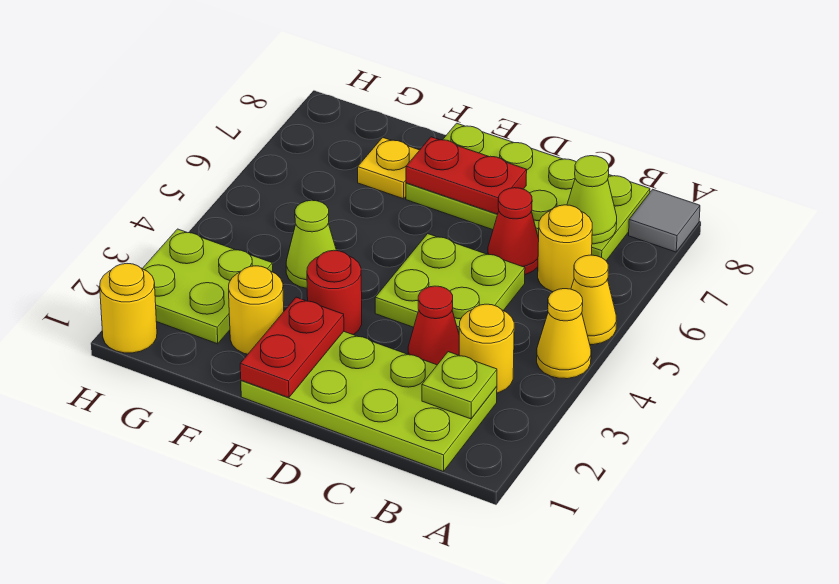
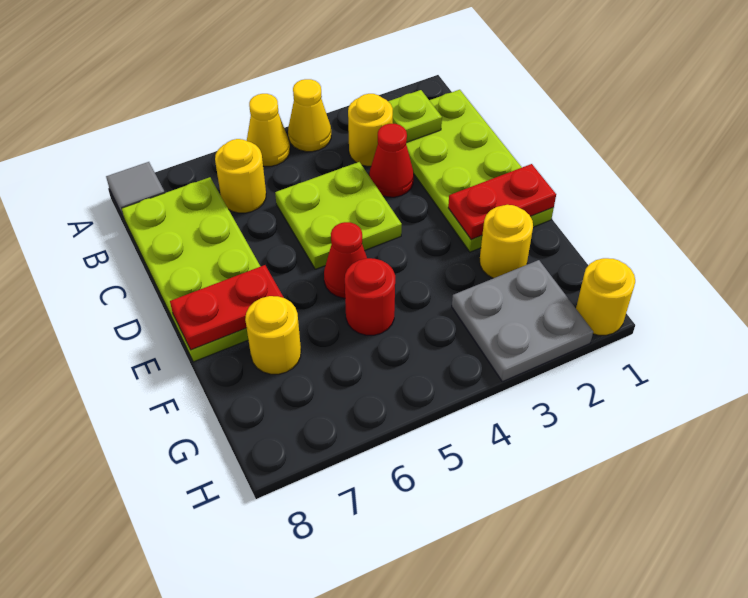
lime cone B7 level 2 -> none
red cone C6 level 1 -> red cone E5 level 1
red plate D7:E7 level 2 -> red plate E7:E8 level 2
red round brick E3 level 1 -> red round brick F5 level 1
lime cone F4 level 1 -> none
yellow plate F7 level 1 -> yellow round brick F7 level 1
lime plate G2:H3 level 1 -> grey plate G2:H3 level 1

